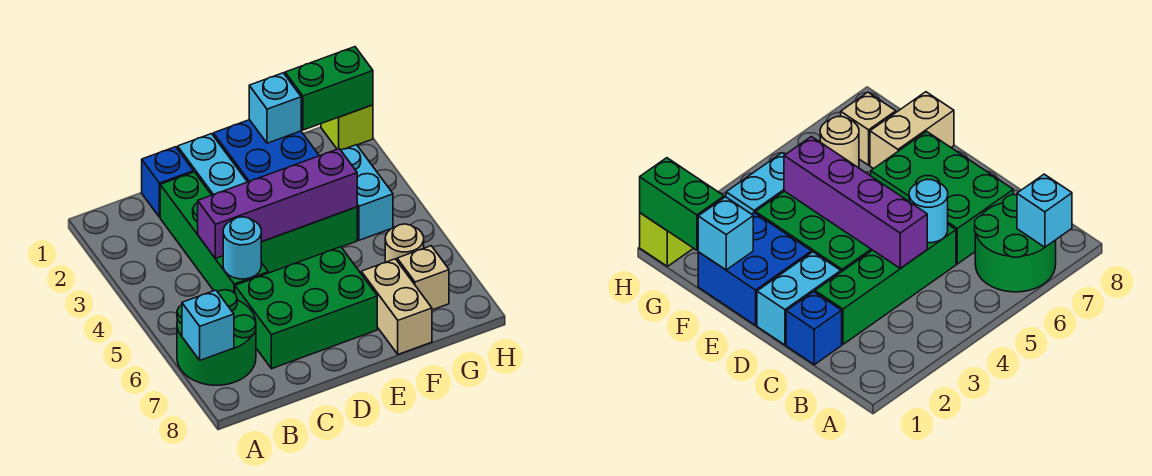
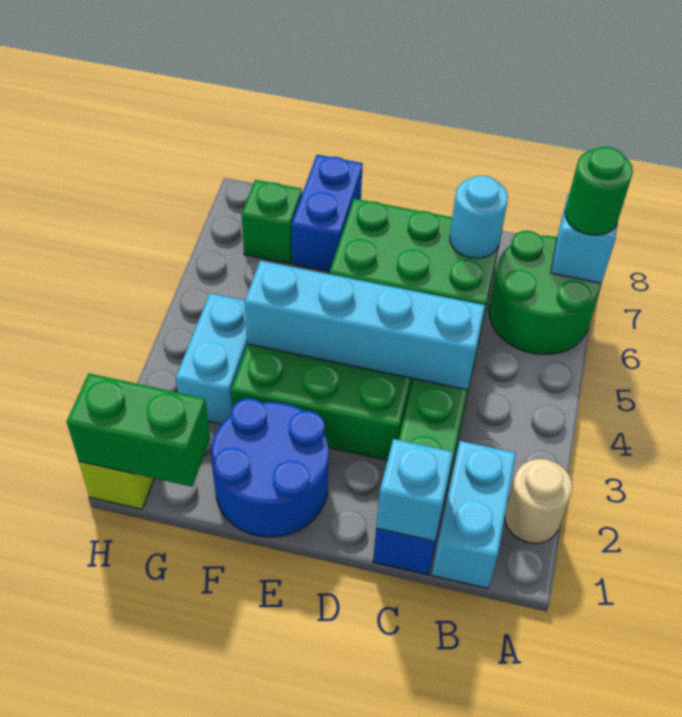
none -> green round brick A7 level 3
purple brick C4:F4 level 2 -> cyan brick C4:F4 level 2
cyan round brick C5 level 2 -> cyan round brick C7 level 2
cyan brick D1:D2 level 1 -> cyan brick B1:B2 level 1
blue brick E1:F2 level 1 -> blue round brick E1:F2 level 1
cyan brick F1 level 2 -> cyan brick C1 level 2
tan brick F7:F8 level 1 -> blue brick F7:F8 level 1
tan round brick G6 level 1 -> tan round brick A2 level 1
tan brick G7 level 1 -> green brick G7 level 1

